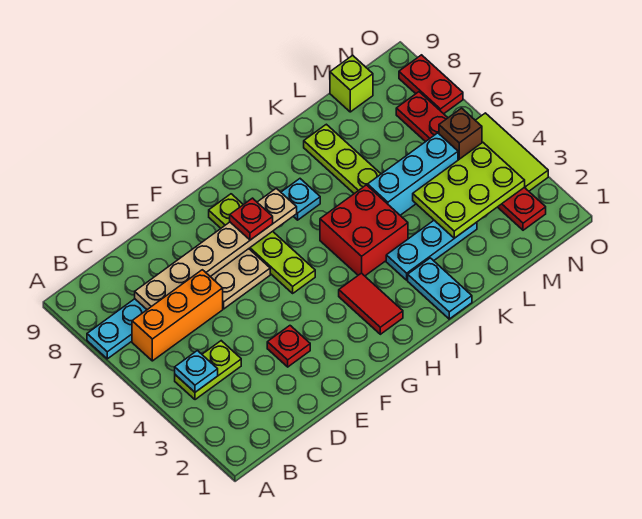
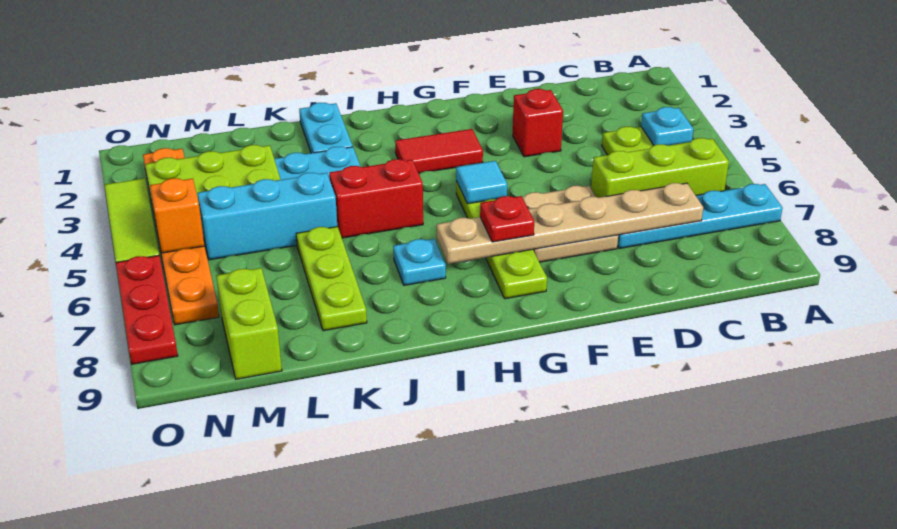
orange brick B6:D6 level 1 -> lime brick B6:D6 level 1
red plate E3 level 1 -> red brick E3 level 1
none -> cyan tile G5 level 2
red tile H2:H3 level 1 -> red tile G3:H3 level 1
red brick I4:J5 level 1 -> red brick I5:J5 level 1
lime brick M9 level 1 -> lime brick M8:M9 level 1
red plate N2:N7 level 1 -> orange plate N2:N7 level 1
brown brick N5 level 2 -> orange brick N5 level 2
red plate O7:O8 level 1 -> red plate O6:O8 level 1

